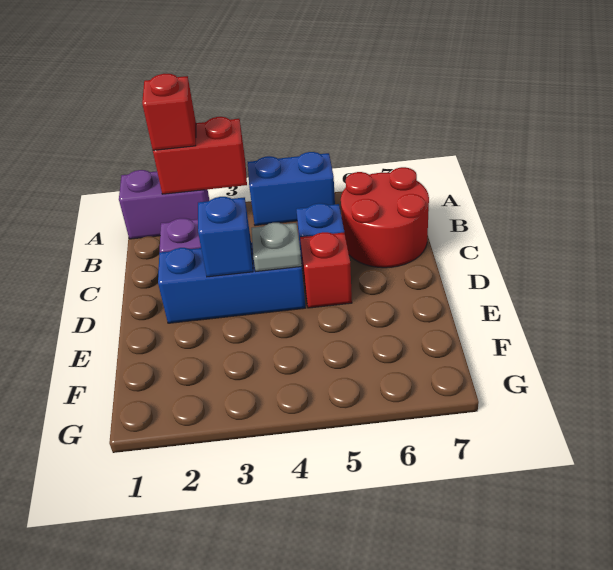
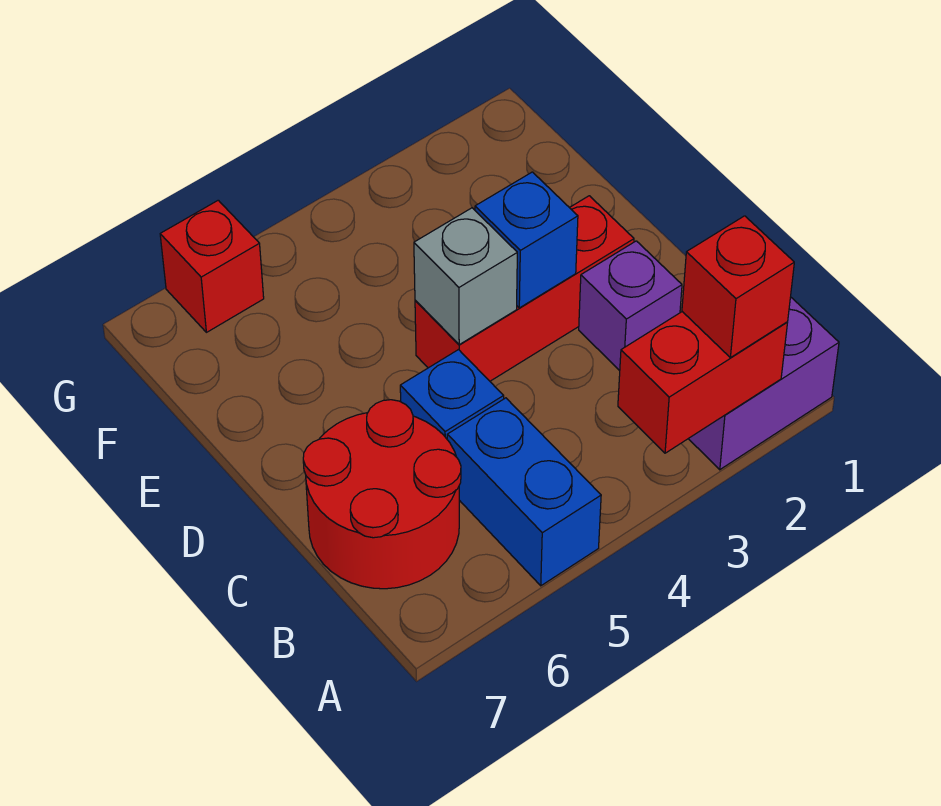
blue brick A4:A5 level 1 -> blue brick A5:B5 level 1
blue brick D2:D4 level 1 -> red brick D2:D4 level 1
grey plate D4 level 2 -> grey brick D4 level 2
red brick D5 level 1 -> red brick G6 level 1

